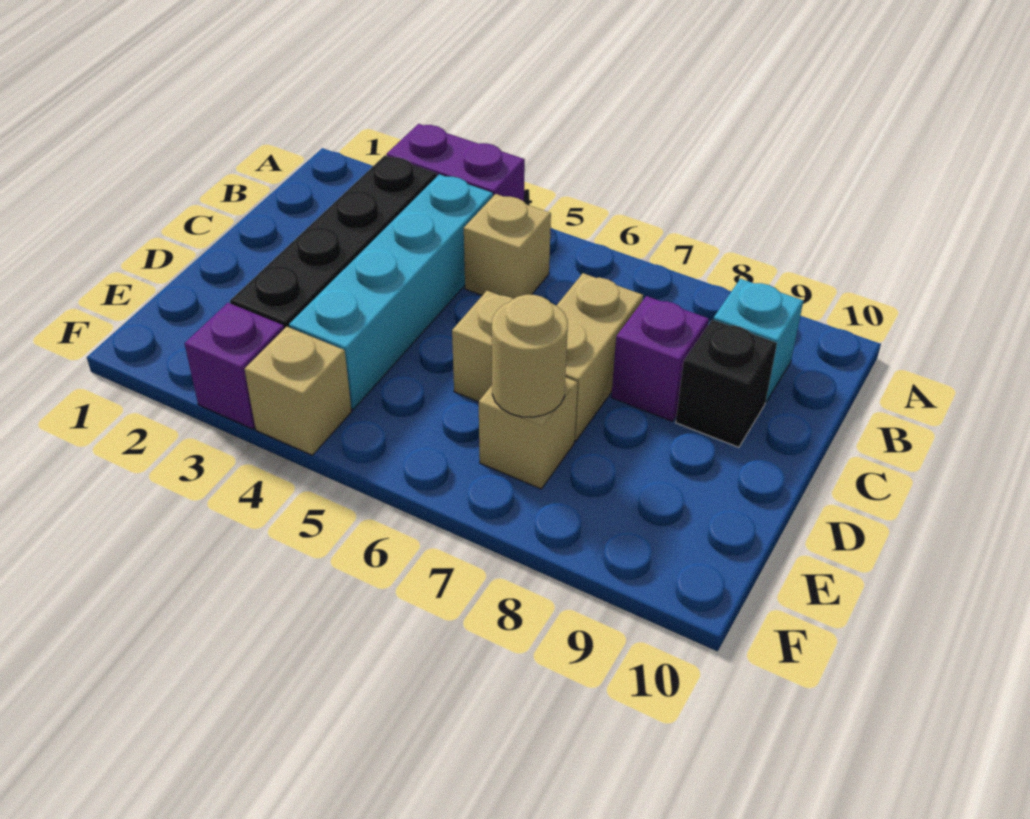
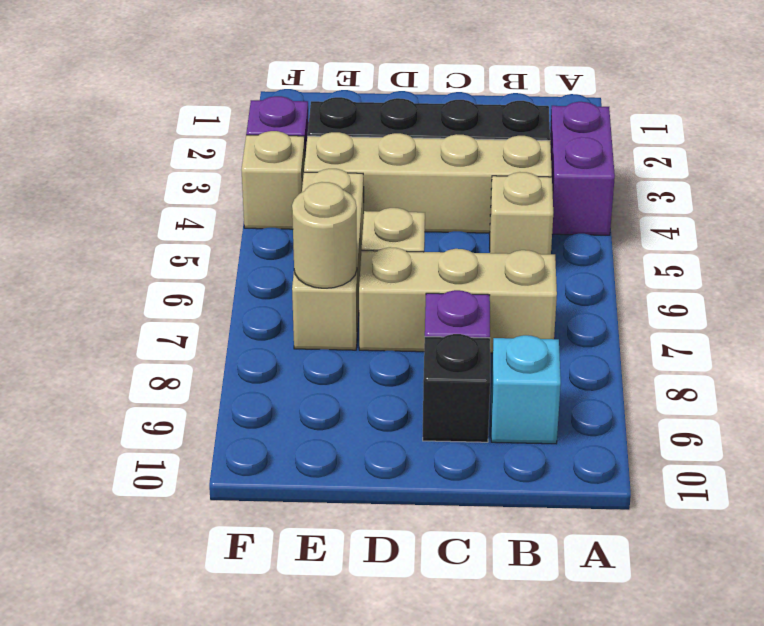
cyan brick B4:E4 level 1 -> tan brick B4:E4 level 1
tan brick C7:D7 level 1 -> tan brick B7:D7 level 1
tan brick E7 level 1 -> tan brick E5:E7 level 1

